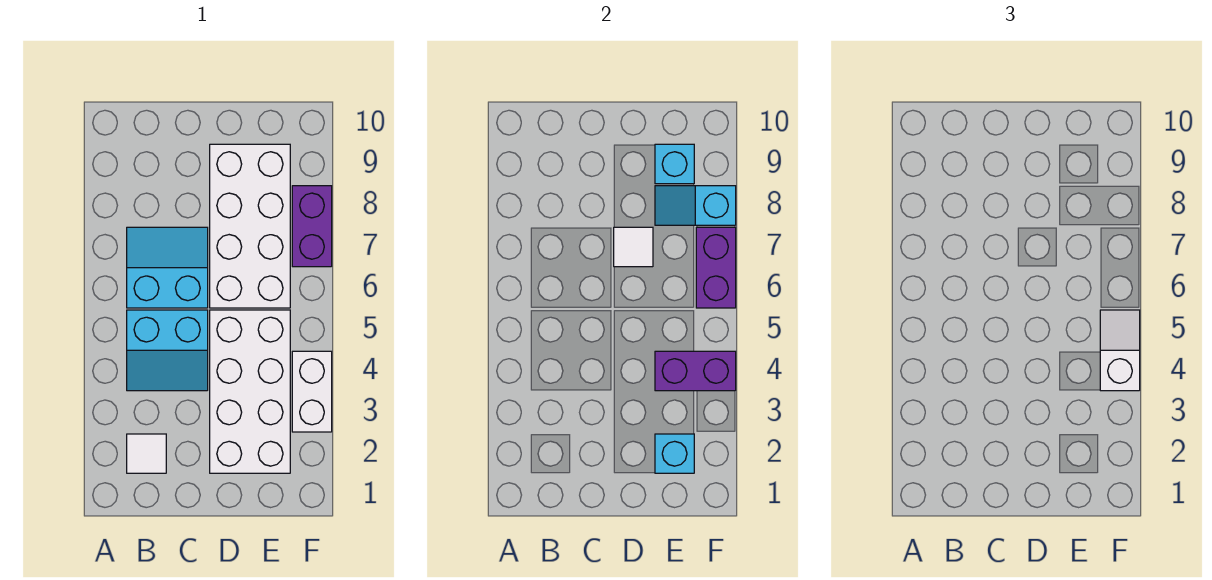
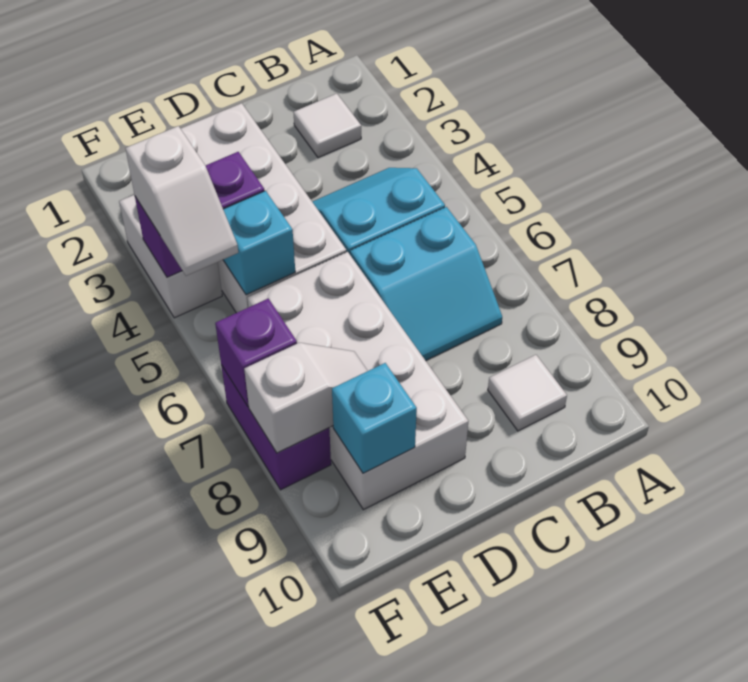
white tile D7 level 2 -> white tile B9 level 1
cyan brick E2 level 2 -> cyan brick E5 level 2
cyan slope E8:F8 level 2 top F -> white slope E8:F8 level 2 top F
purple brick F6:F7 level 2 -> purple brick F7 level 2

